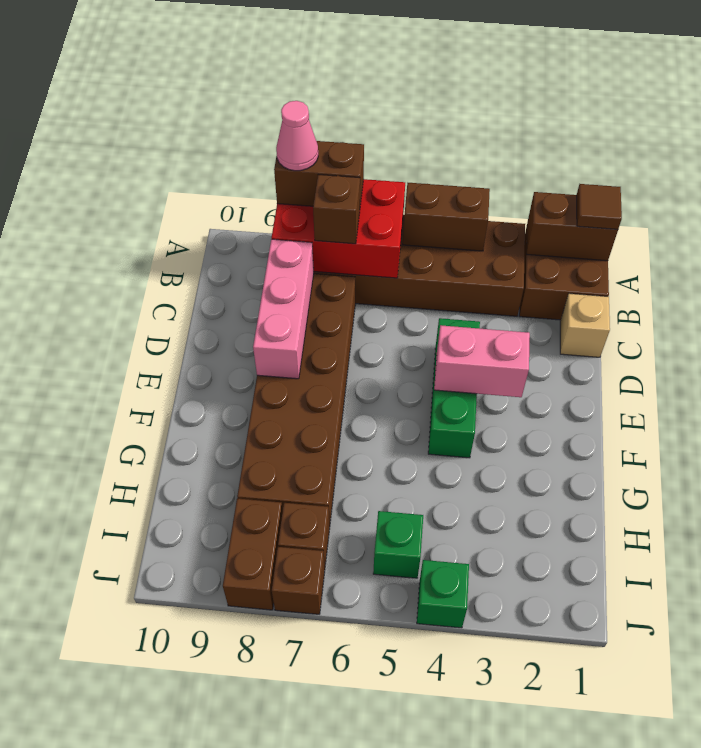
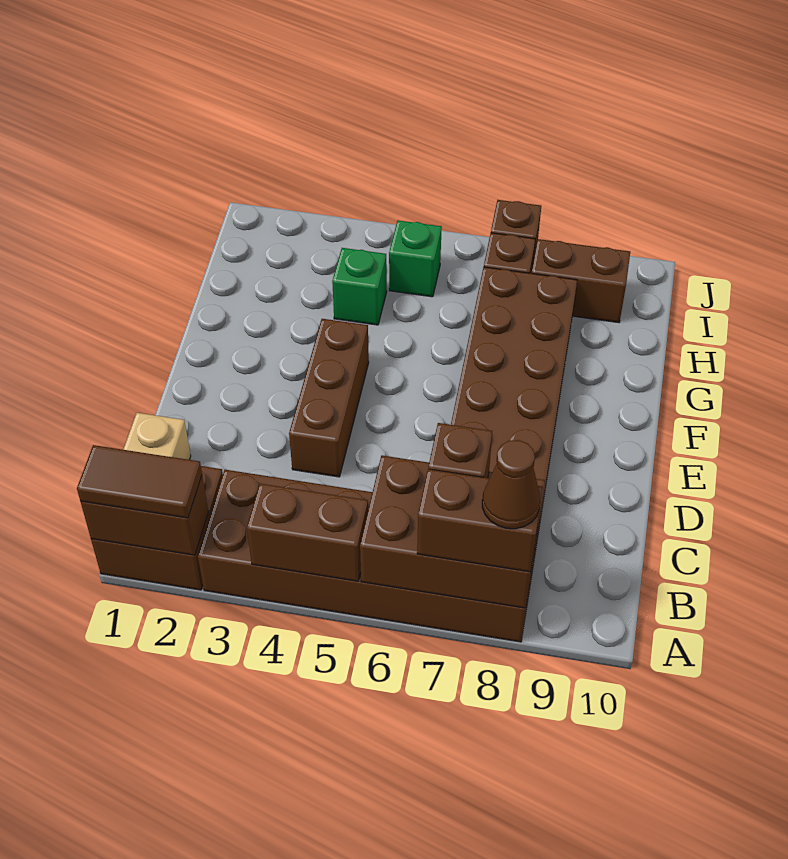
brown tile A1 level 3 -> brown tile A1:A2 level 3
red brick A6:B8 level 2 -> brown brick A6:B8 level 2
pink cone A8 level 4 -> brown cone A8 level 4
pink brick C8:E8 level 2 -> none
green brick D4:F4 level 1 -> brown brick D4:F4 level 1
pink brick E3:E4 level 2 -> none
brown brick I8:J8 level 1 -> brown brick I8:I9 level 1
green brick J4 level 1 -> green brick H4 level 1

